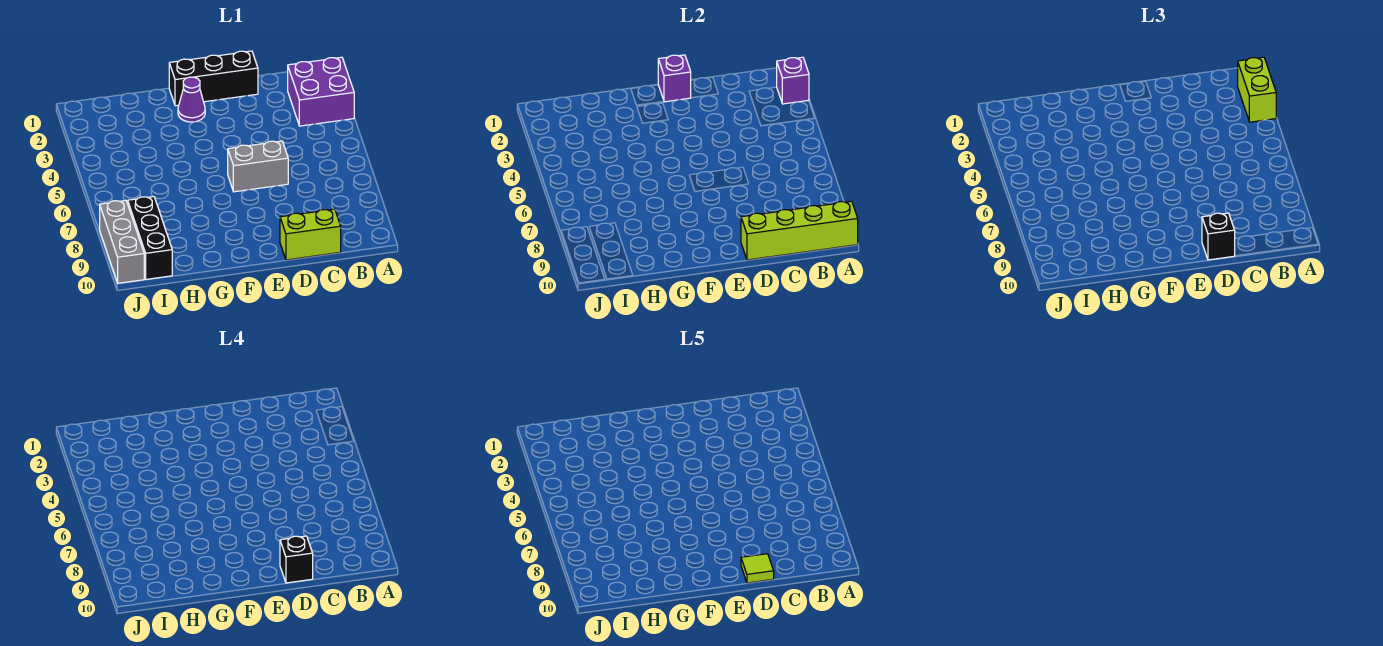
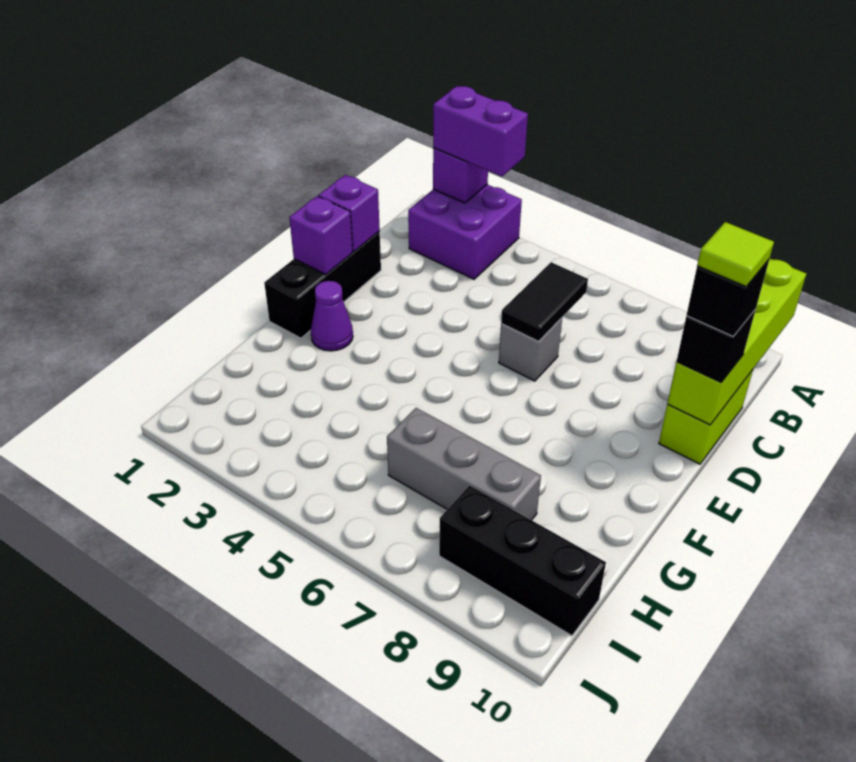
lime brick A2:A3 level 3 -> purple brick A2:A3 level 3
none -> black tile C6:D6 level 2
none -> purple brick D1 level 2
grey brick D6:E6 level 1 -> grey brick D6 level 1
grey brick J8:J10 level 1 -> grey brick H6:H8 level 1

